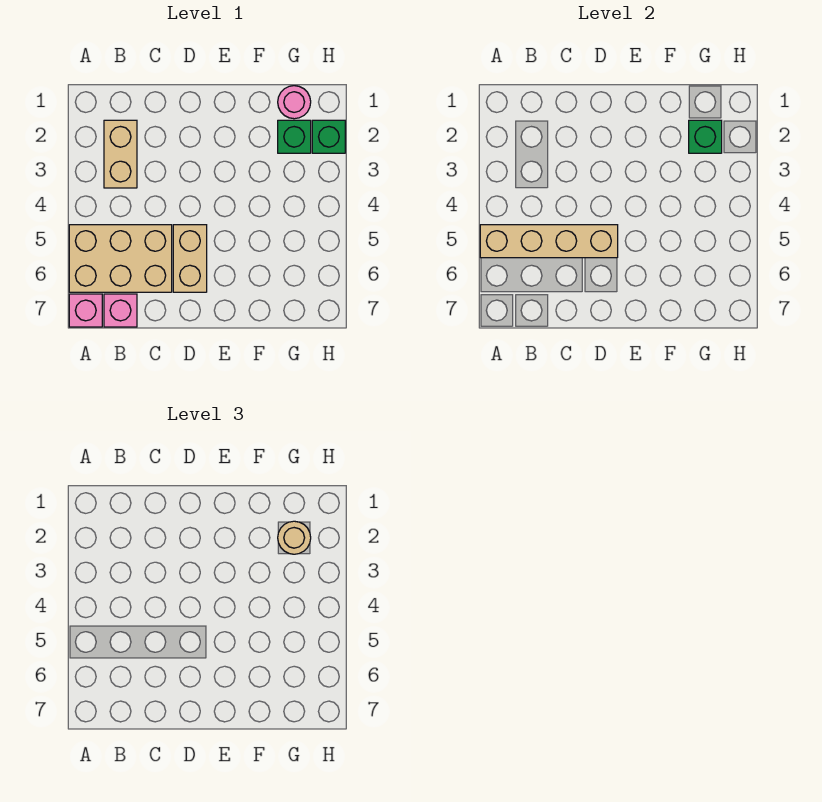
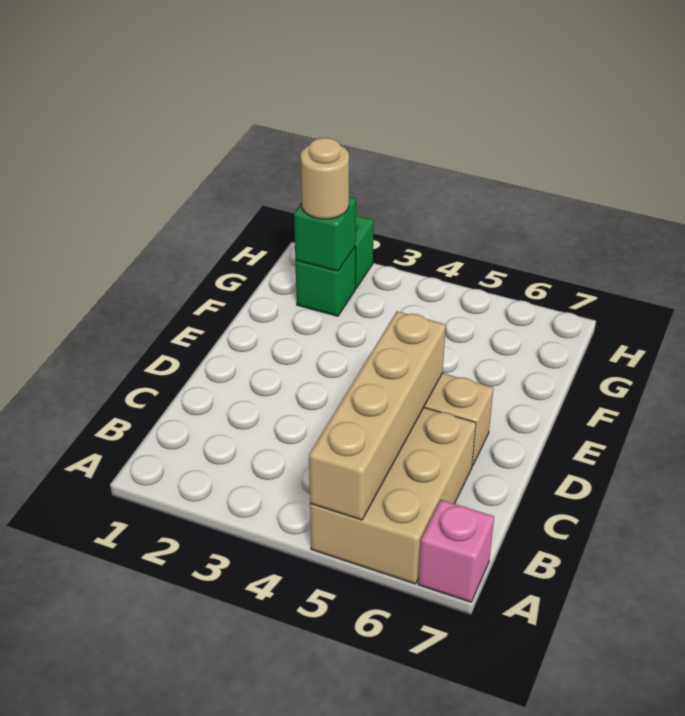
tan brick B2:B3 level 1 -> none
pink brick B7 level 1 -> none
pink round brick G1 level 1 -> none

